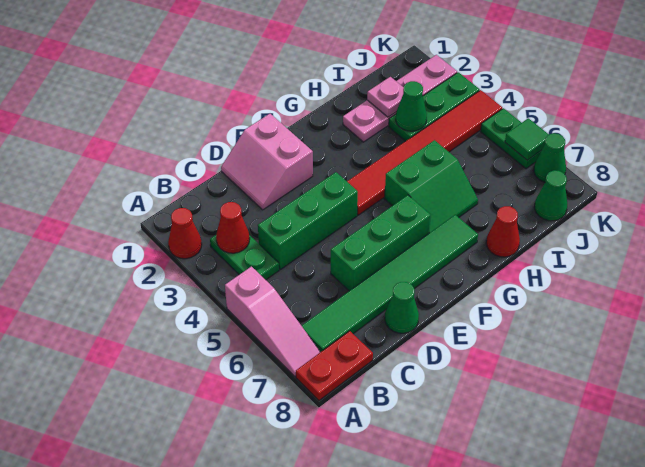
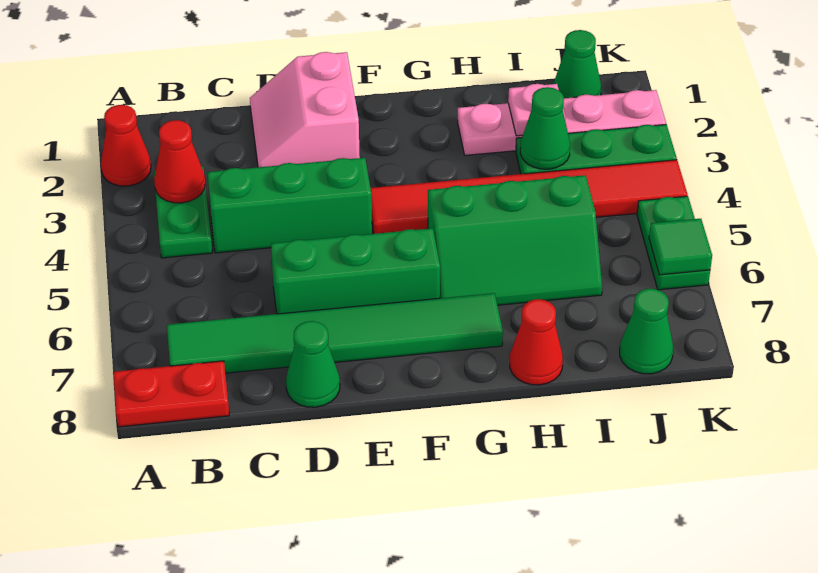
pink slope A5:A7 level 1 top 5 -> none
green slope G5:H6 level 1 top 5 -> green slope G5:I6 level 1 top 5
green cone K7 level 1 -> green cone J1 level 1

